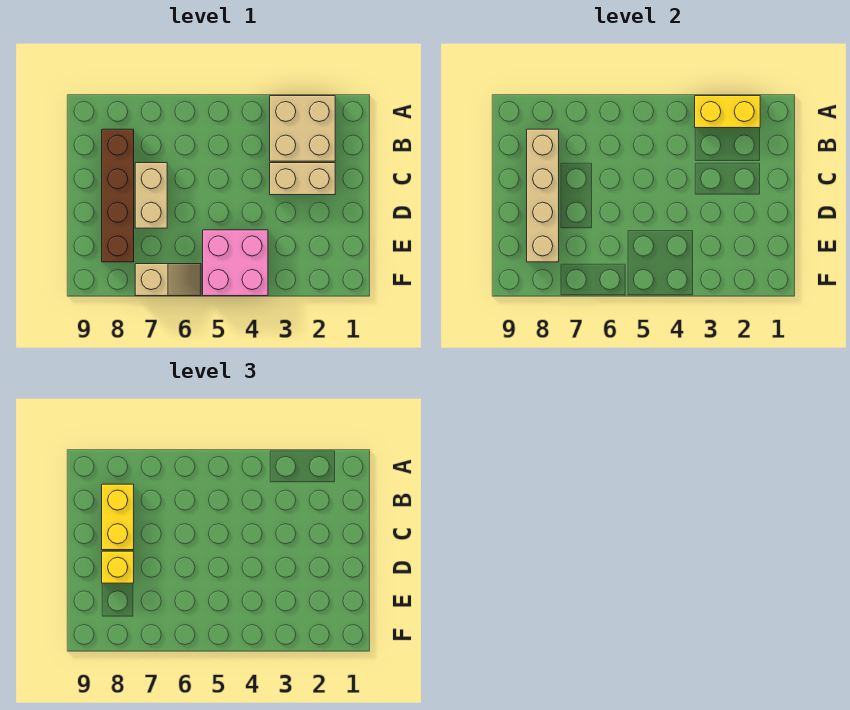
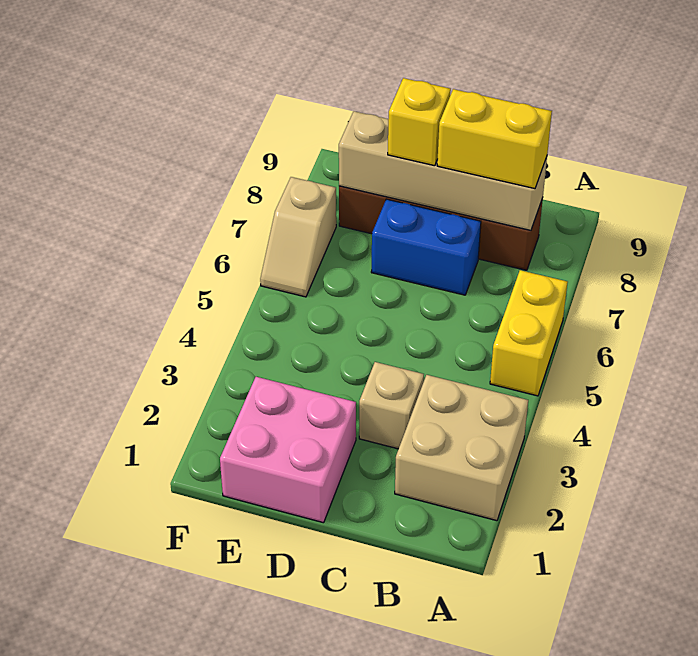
yellow brick A2:A3 level 2 -> yellow brick A5:A6 level 1
tan brick C2:C3 level 1 -> tan brick C3 level 1
tan brick C7:D7 level 1 -> blue brick C7:D7 level 1
pink brick E4:F5 level 1 -> pink brick D1:E2 level 1

